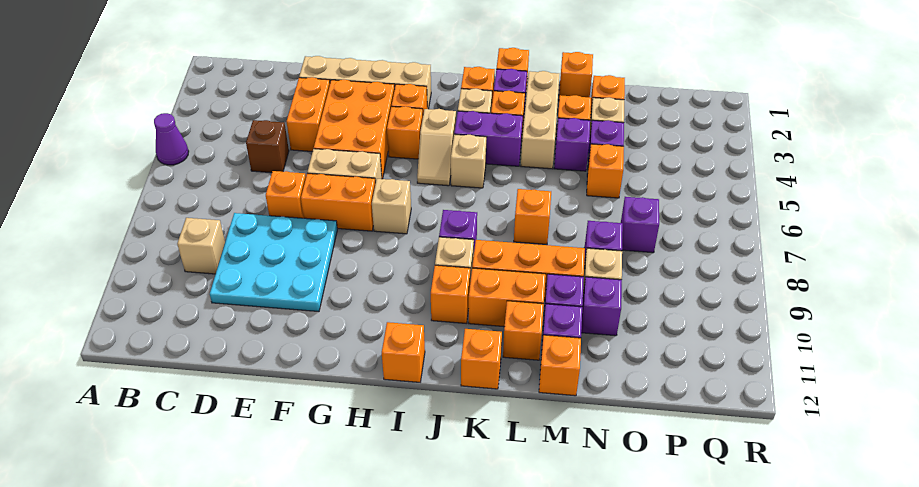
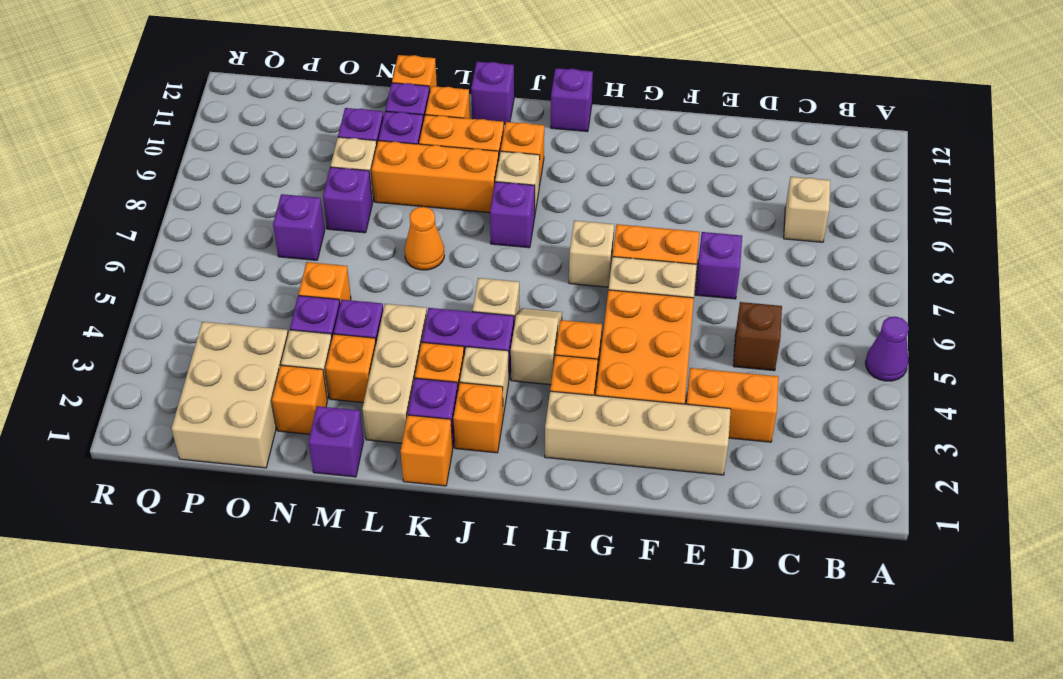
cyan plate D8:F10 level 1 -> none
orange brick E3:E4 level 1 -> orange brick D3:E3 level 1
orange brick E7 level 1 -> purple brick E7 level 1
orange brick I12 level 1 -> purple brick I12 level 1
orange brick K12 level 1 -> purple brick K12 level 1
orange brick L7 level 1 -> orange cone L7 level 1
orange brick M1 level 1 -> purple brick M1 level 1
none -> tan brick O1:P3 level 1

